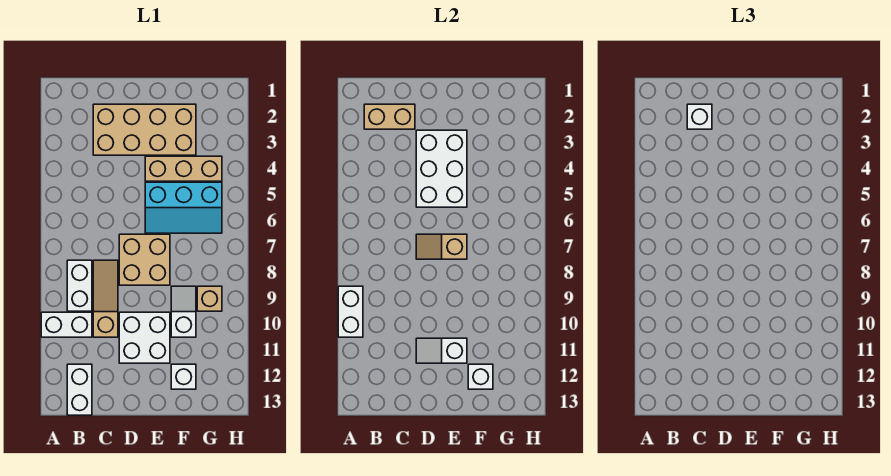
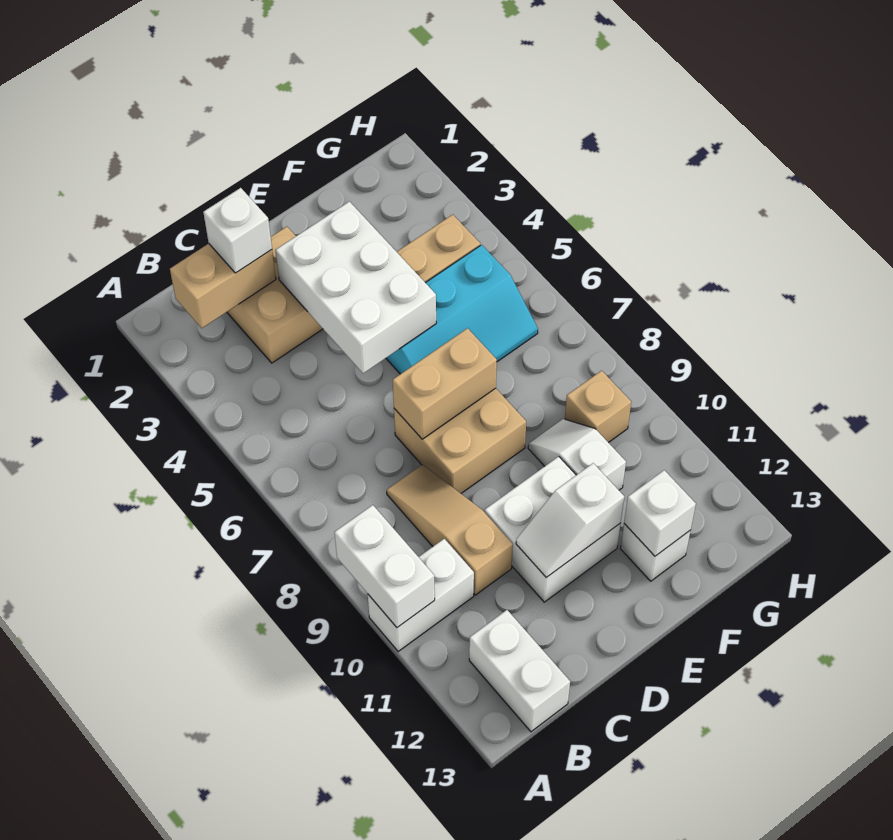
white brick B8:B9 level 1 -> none
tan brick C2:F3 level 1 -> tan brick C2:D3 level 1
tan slope D7:E7 level 2 top E -> tan brick D7:E7 level 2

